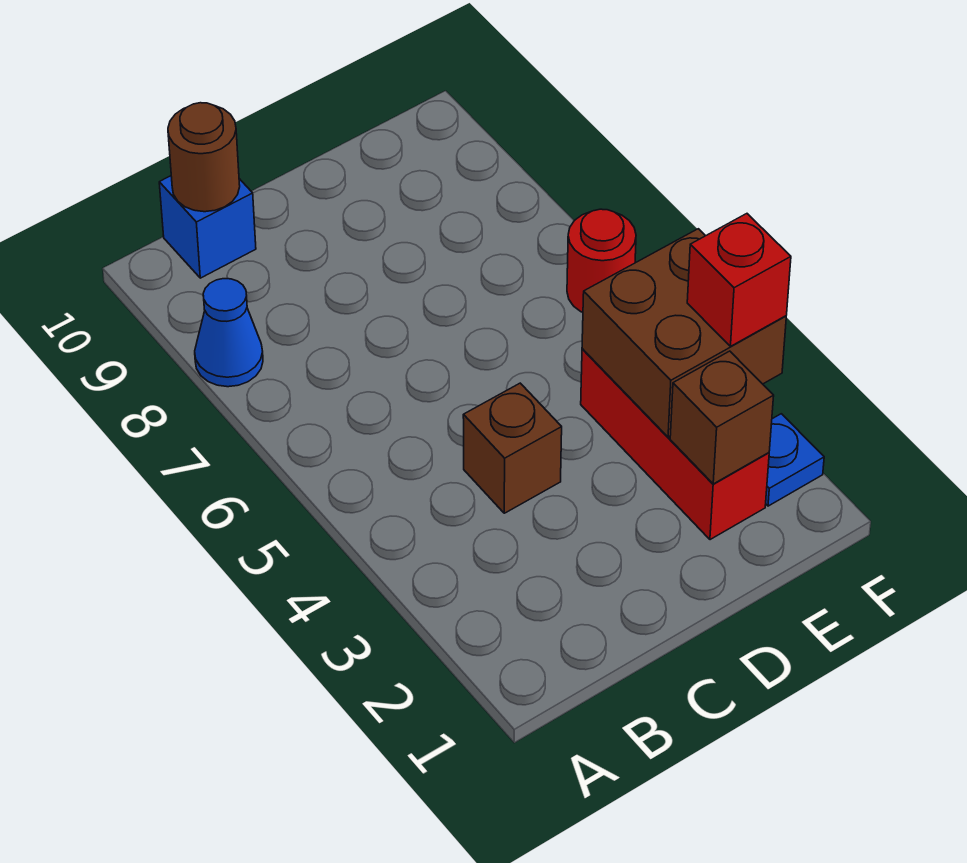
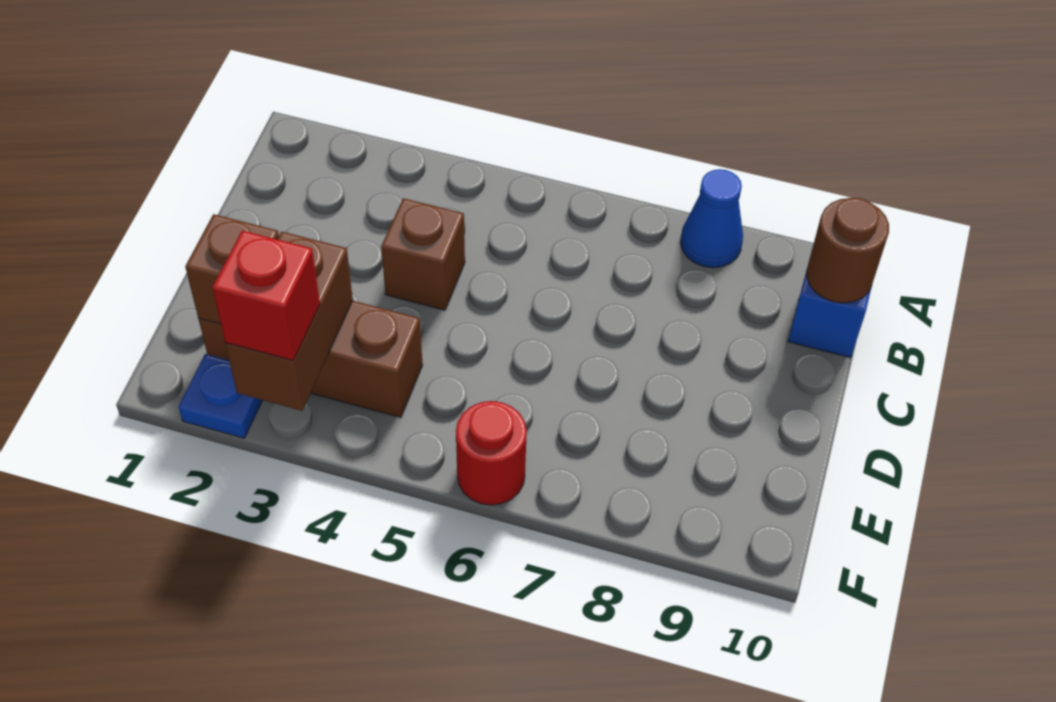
red brick E2:E4 level 1 -> brown brick E2:E4 level 1
brown brick E3:F4 level 2 -> brown brick E3:F3 level 2

